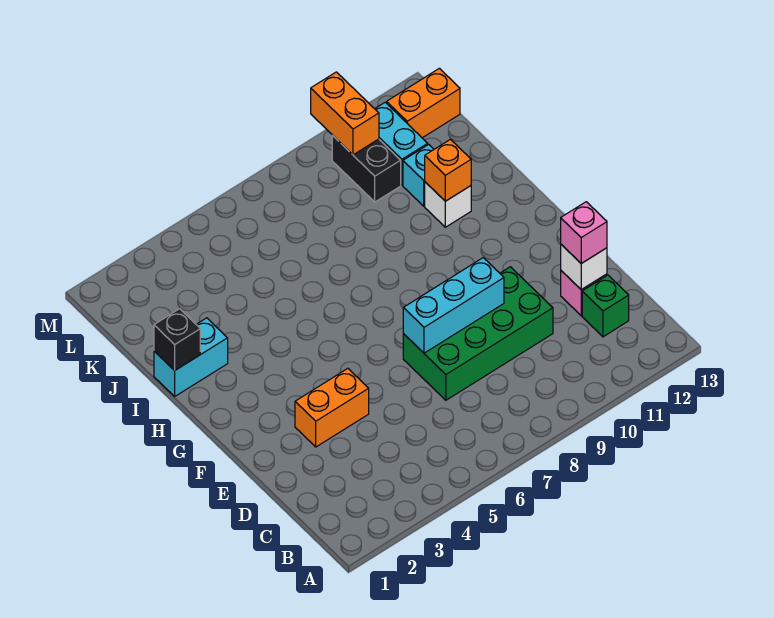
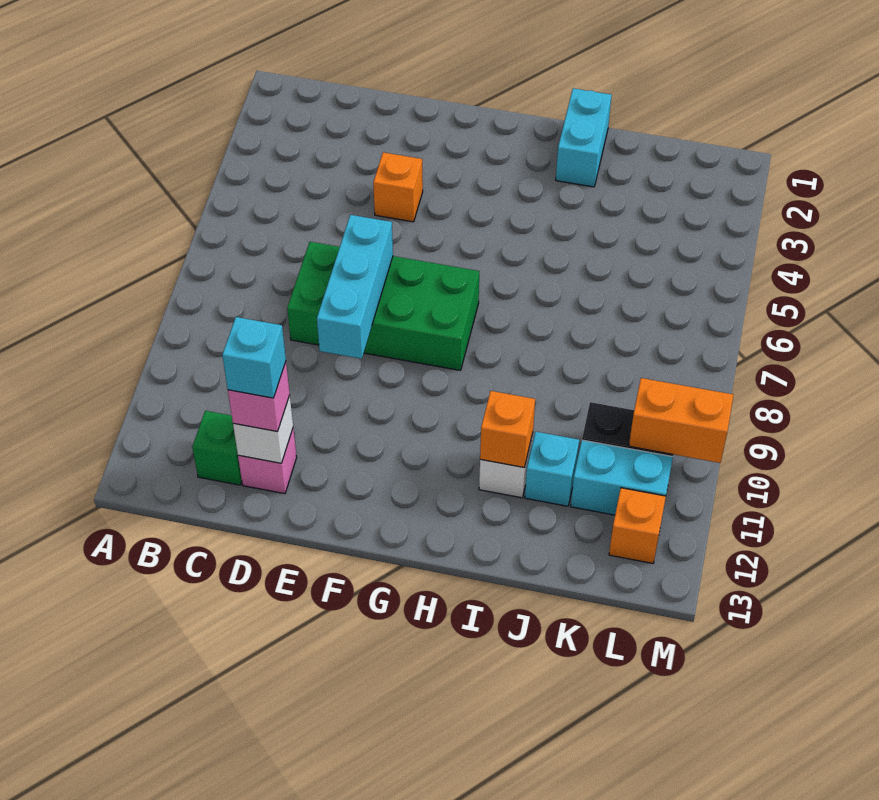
green brick D7:E10 level 1 -> green brick D7:G8 level 1
none -> cyan brick D12 level 4
orange brick E3:E4 level 1 -> orange brick E4 level 1
black brick I1 level 2 -> none
orange brick L12:L13 level 1 -> orange brick L12 level 1

